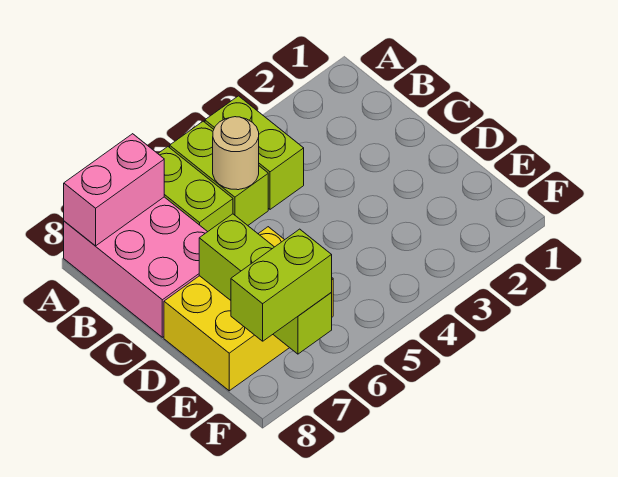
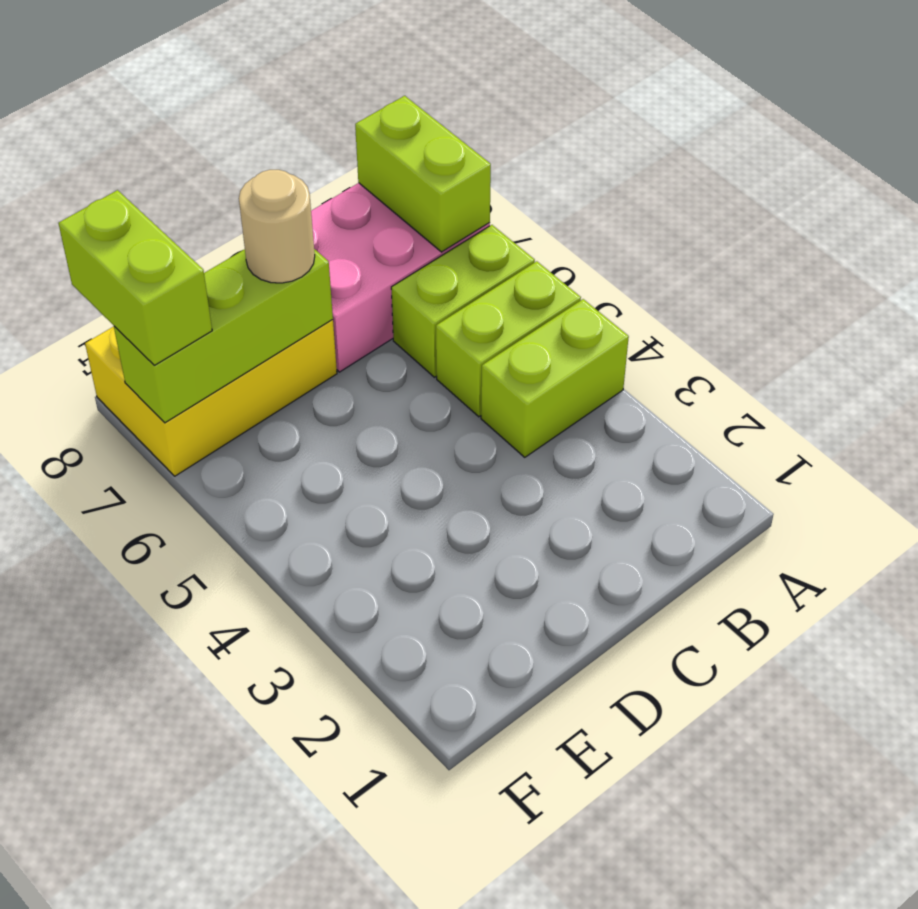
pink brick A7:A8 level 2 -> lime brick A7:A8 level 2
tan round brick B5 level 2 -> tan round brick D7 level 3
yellow brick D6:E8 level 1 -> yellow brick D7:F8 level 1

